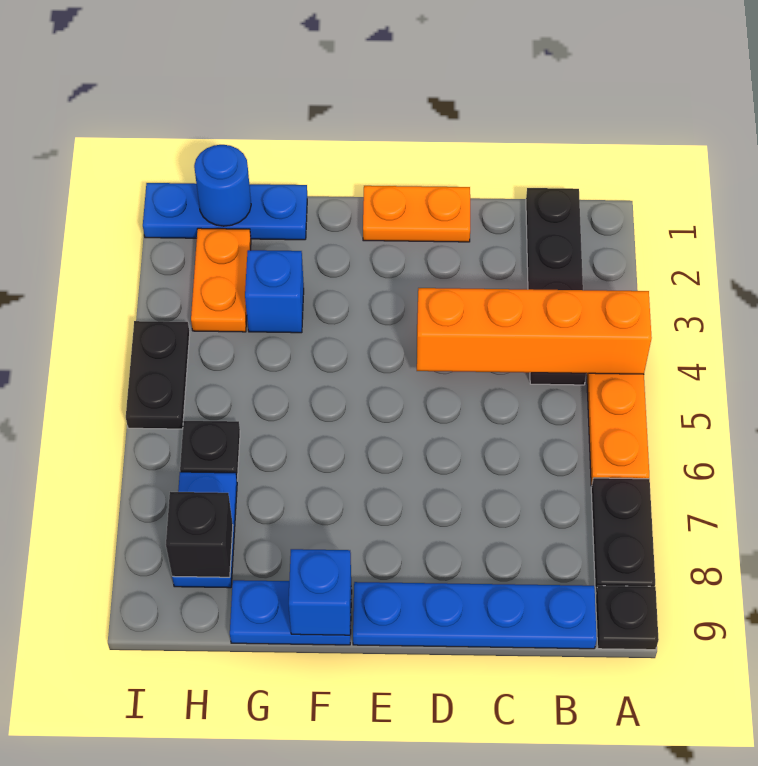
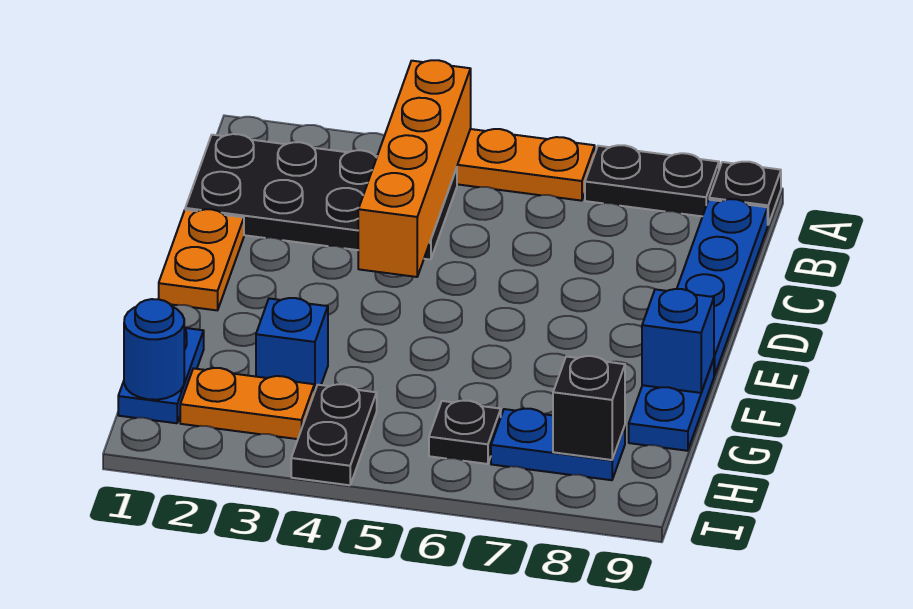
black plate B1:B4 level 1 -> black plate B1:C4 level 1
blue plate G1:I1 level 1 -> blue plate G1:H1 level 1
black plate I4:I5 level 1 -> black plate H4:I4 level 1

